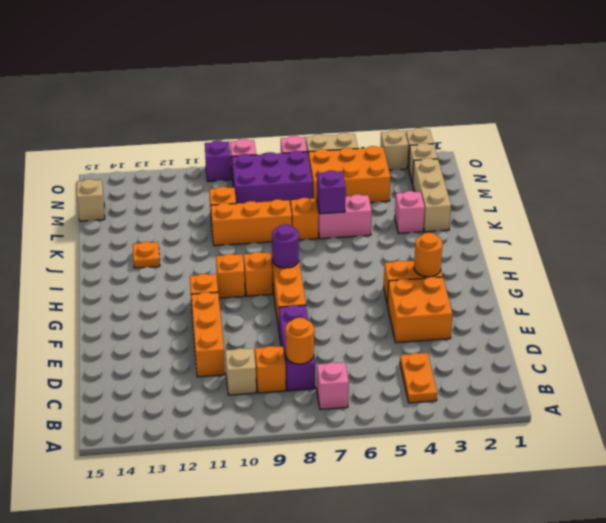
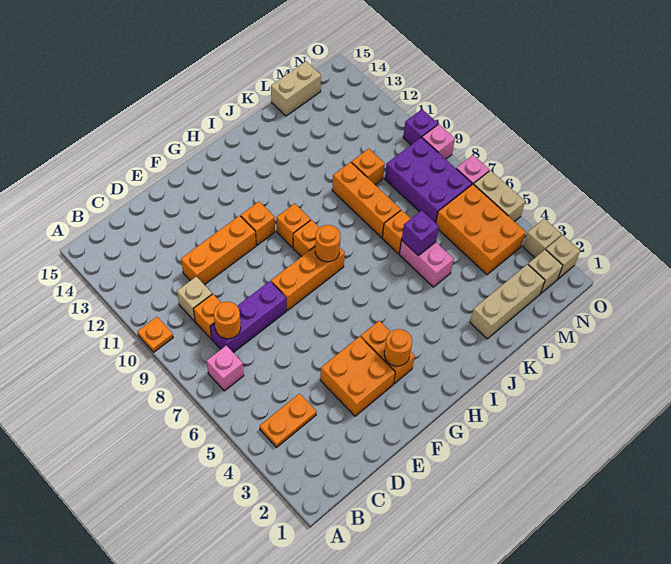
purple round brick H8 level 2 -> orange round brick H8 level 2
orange plate J13 level 1 -> orange plate A10 level 1
pink brick K3 level 1 -> none
tan brick M15 level 1 -> tan brick L15:M15 level 1

